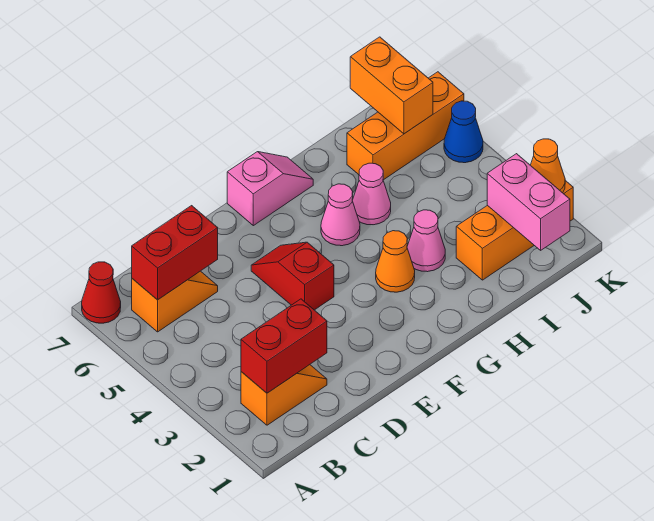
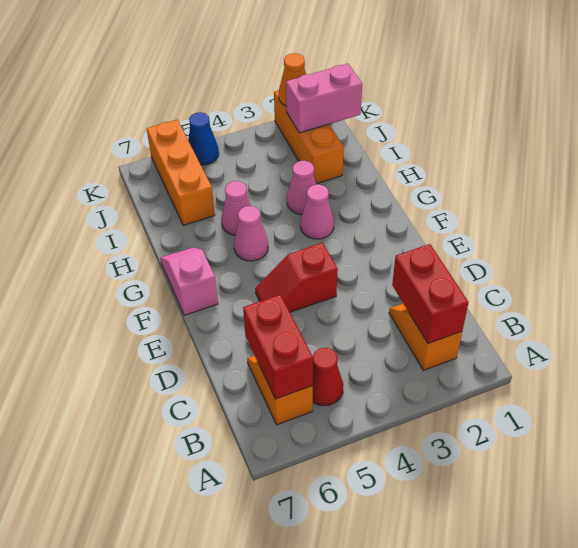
red cone A7 level 1 -> red cone B5 level 1
orange cone G3 level 1 -> pink cone G3 level 1
orange brick J6:J7 level 2 -> none

